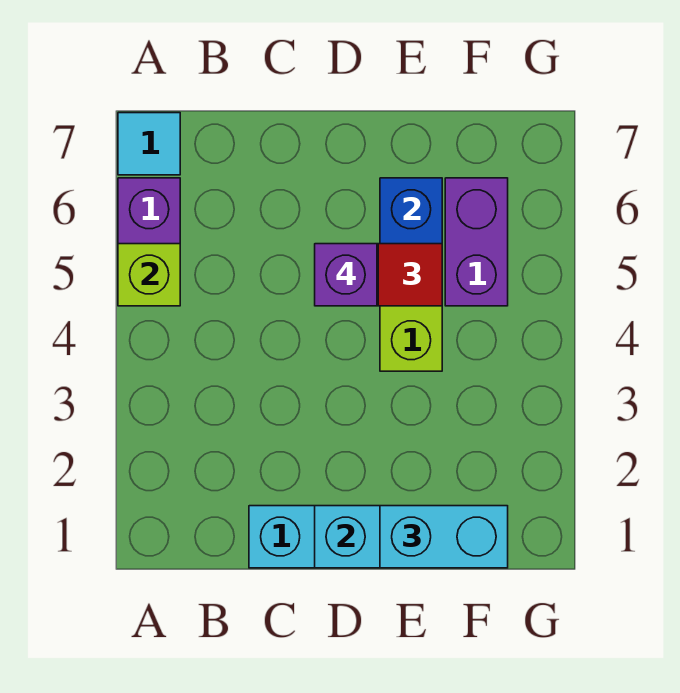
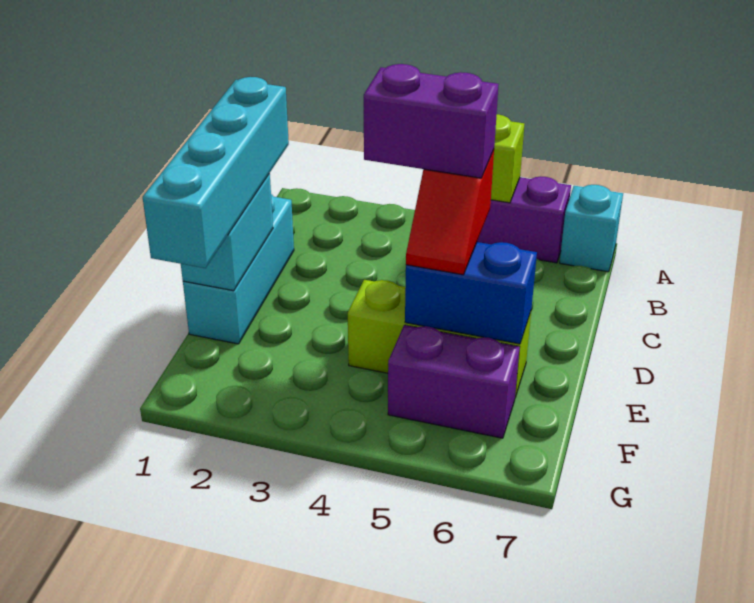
cyan tile A7 level 1 -> cyan brick A7 level 1
purple brick D5 level 4 -> purple brick D4:D5 level 4
cyan brick E1:F1 level 3 -> cyan brick C1:F1 level 3

